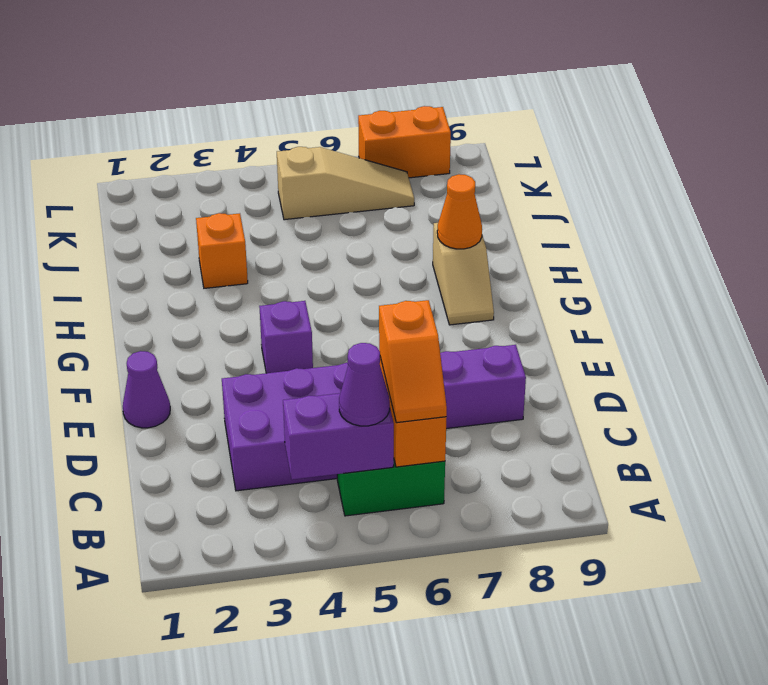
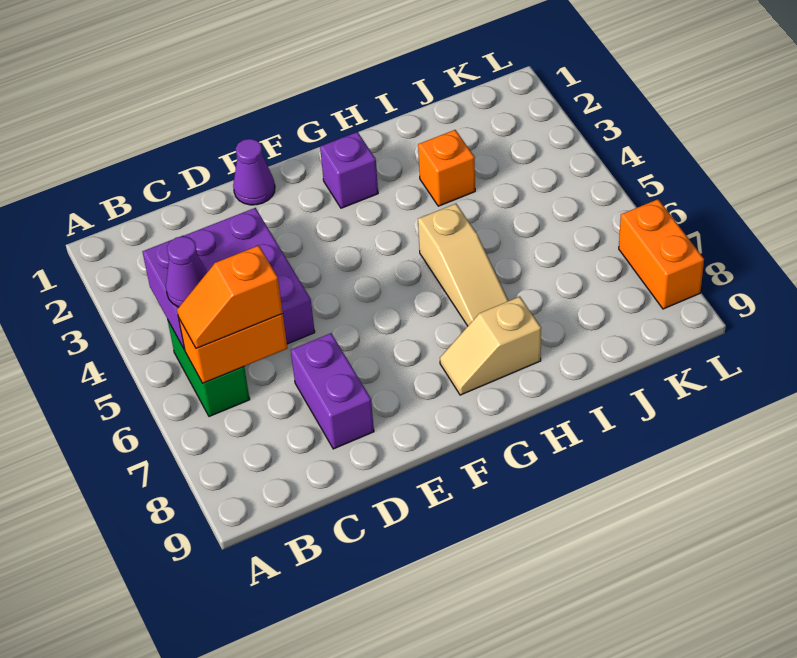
purple brick F4 level 1 -> purple brick G2 level 1
orange cone H8 level 2 -> none
tan slope K5:K7 level 1 top 5 -> tan slope H5:H7 level 1 top 5

